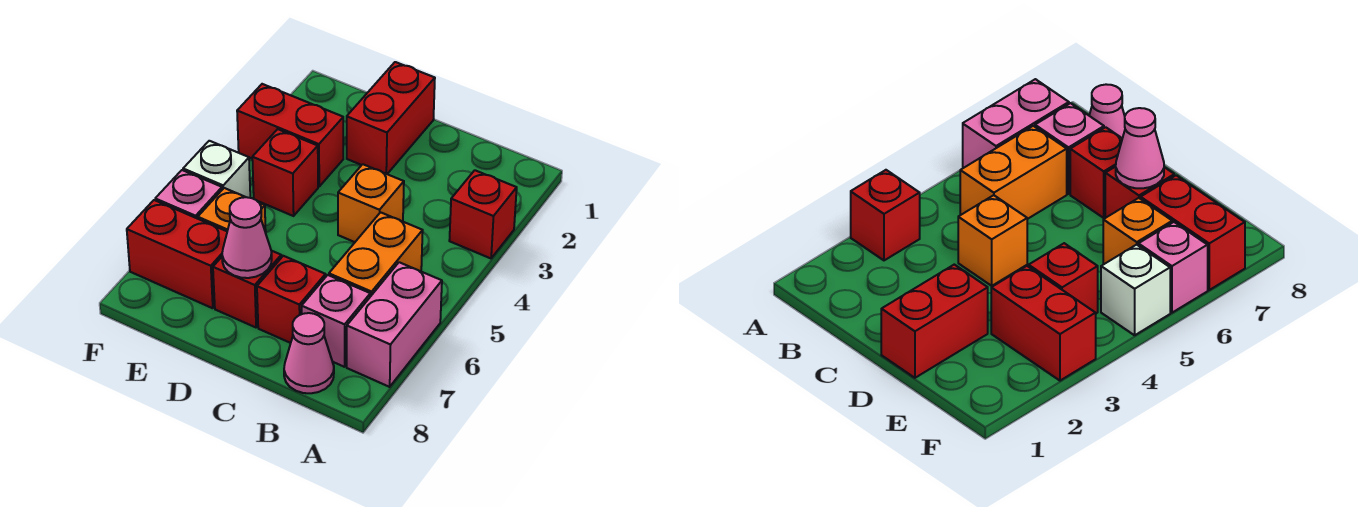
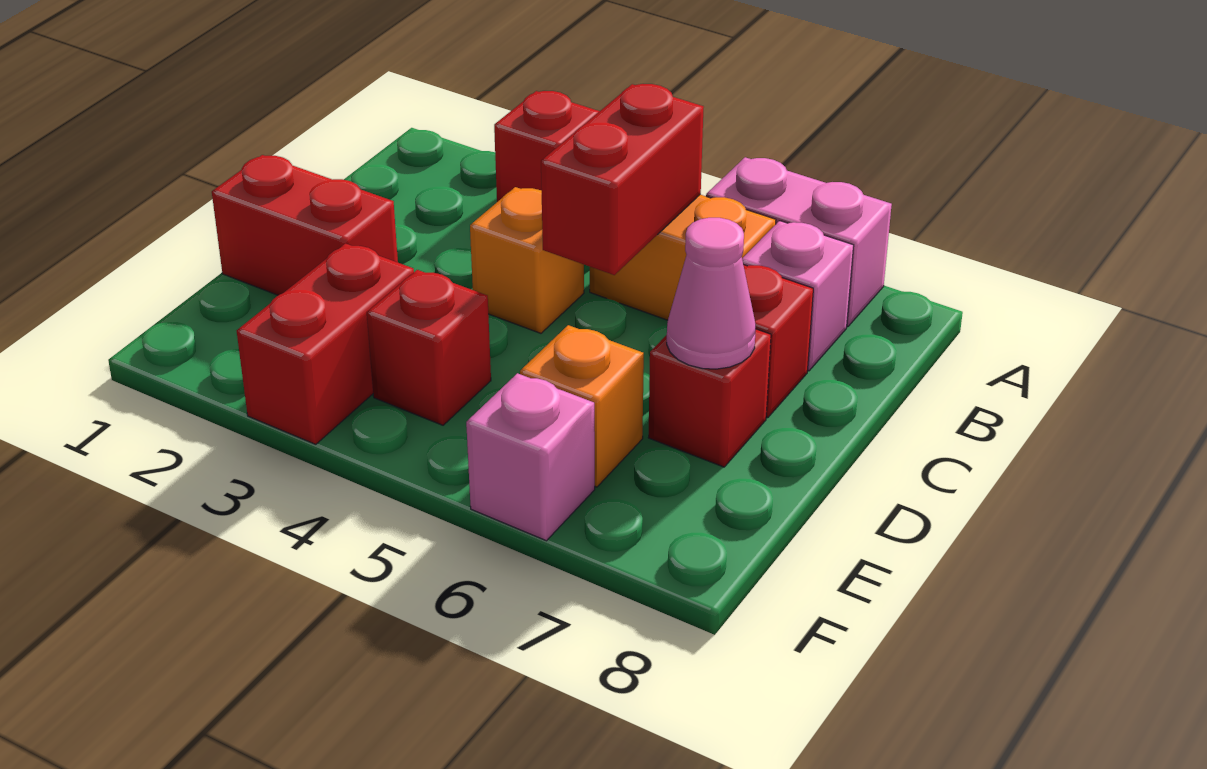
pink cone B8 level 1 -> none
red brick E7:F7 level 1 -> red brick B5:C5 level 2
white brick F5 level 1 -> none

